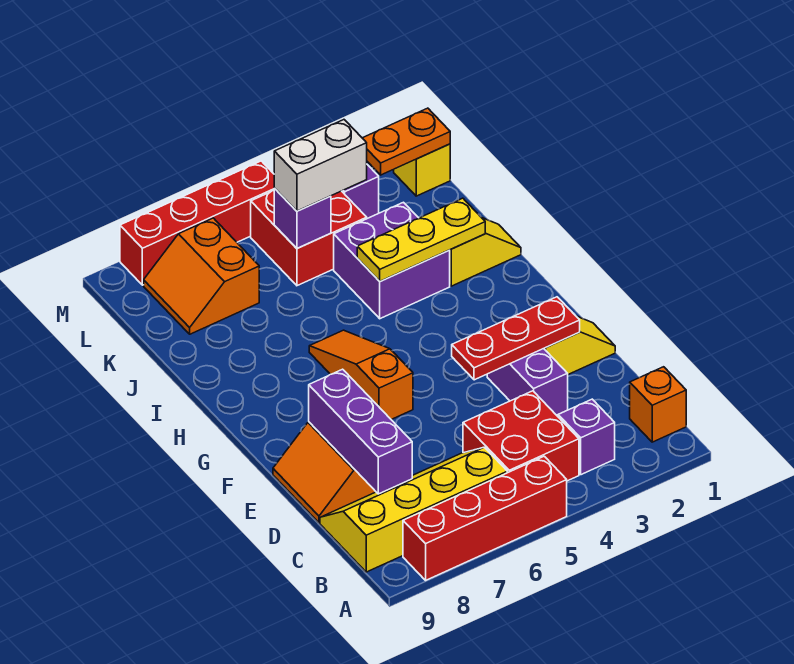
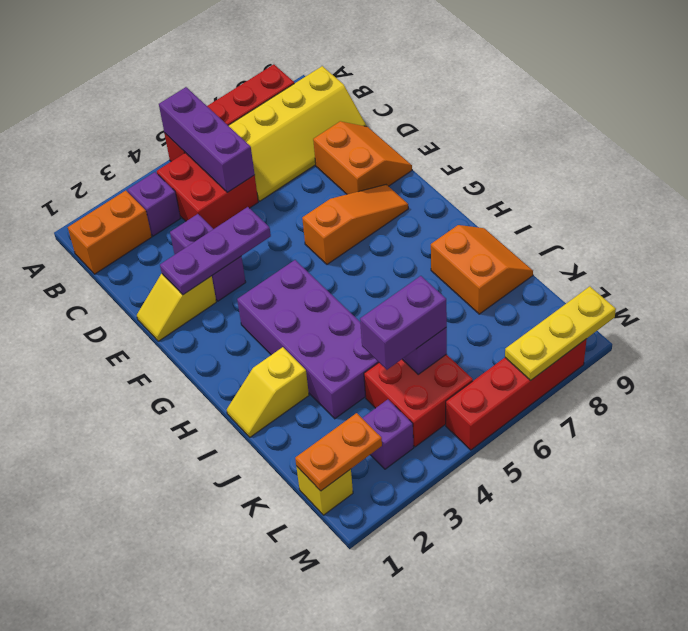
orange brick B1 level 1 -> orange brick B1:B2 level 1
purple brick C8:E8 level 2 -> purple brick A5:C5 level 2
red plate E2:E4 level 2 -> purple plate E2:E4 level 2
orange slope F6:H6 level 1 top F -> orange slope F6:F8 level 1 top 6
yellow plate I2:I4 level 2 -> yellow plate M7:M9 level 2
purple brick I3:J4 level 1 -> purple brick G3:J4 level 1
white brick K4:K5 level 3 -> purple brick K4:K5 level 3
orange slope K7:L8 level 1 top 7 -> orange slope I8:J9 level 1 top 8

